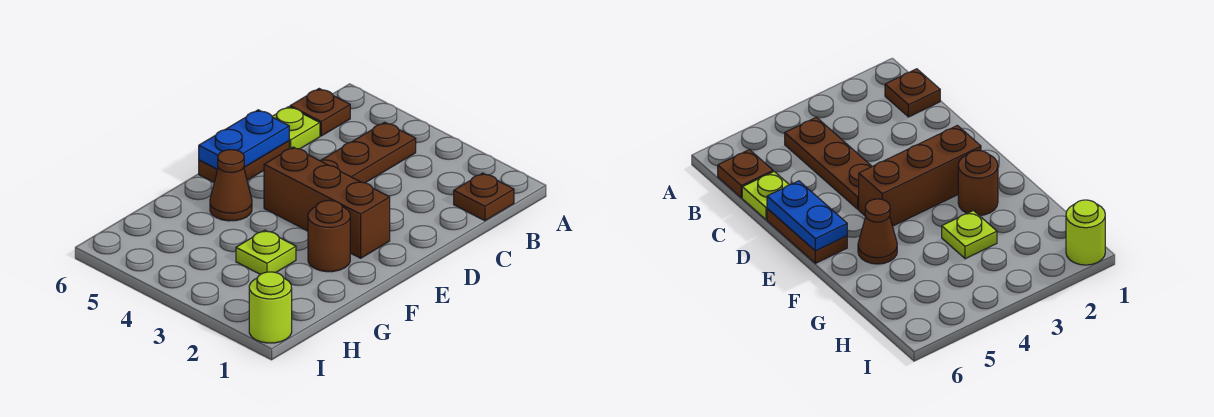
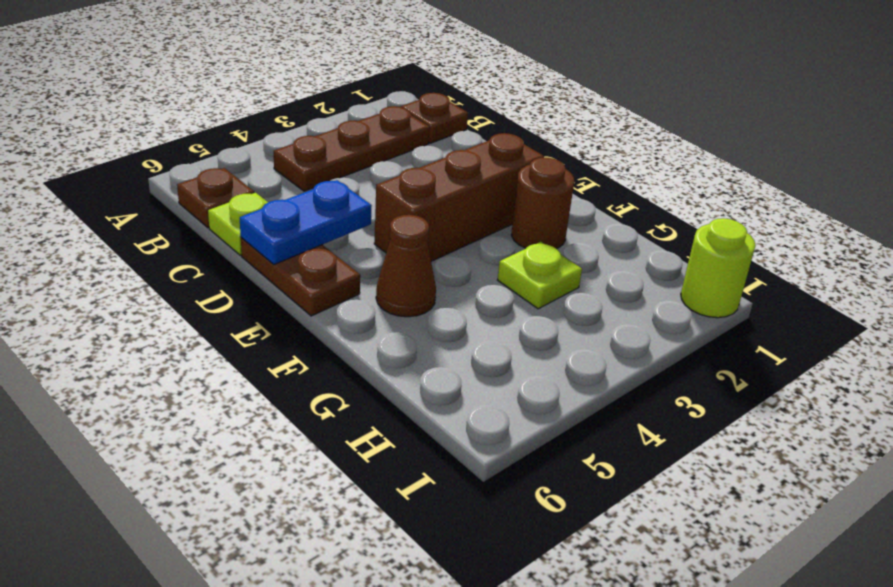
brown plate B4:D4 level 1 -> brown plate B2:B4 level 1
blue plate D6:E6 level 2 -> blue plate D5:D6 level 2

